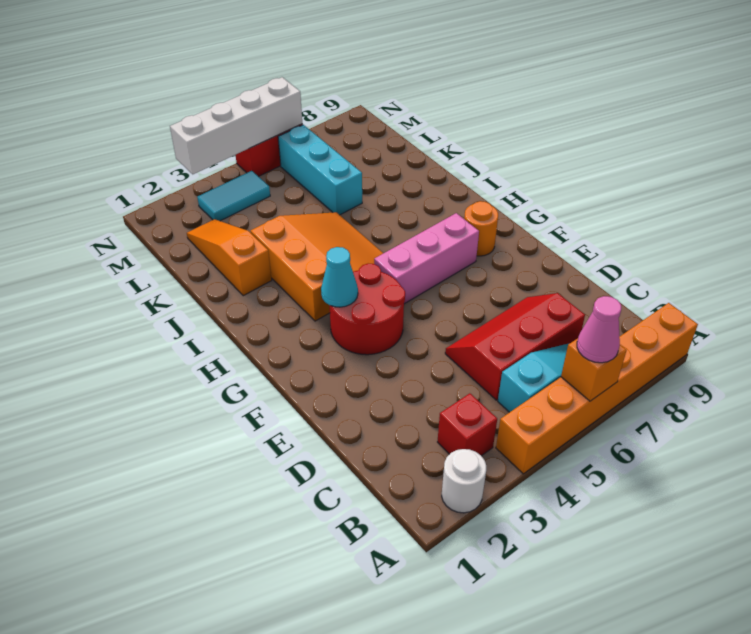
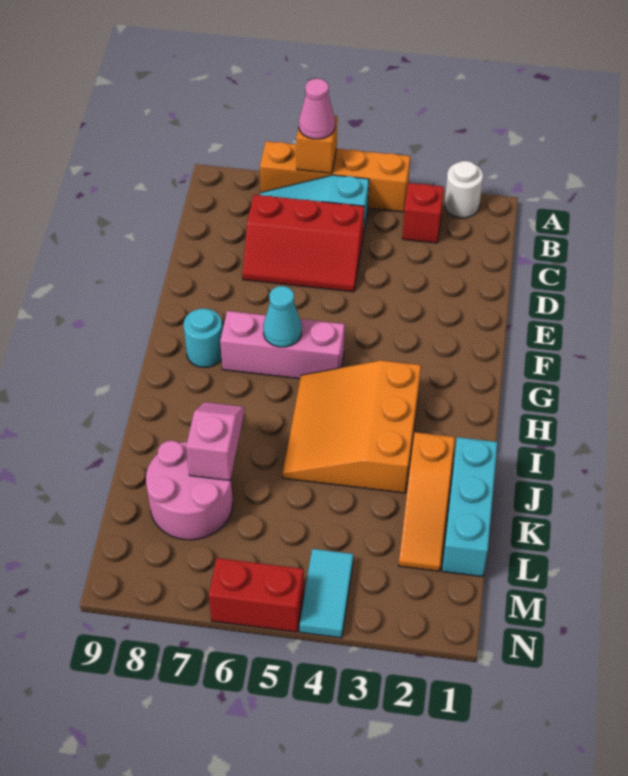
orange brick A4:A9 level 1 -> orange brick A4:A7 level 1
red round brick F3:G4 level 1 -> none
cyan cone G3 level 2 -> cyan cone G6 level 2
orange round brick G8 level 1 -> cyan round brick G8 level 1
none -> pink slope J7:K7 level 2 top K
cyan brick K6:M6 level 1 -> cyan brick J1:L1 level 1
none -> pink round brick K7:L8 level 1
cyan tile M3:M4 level 1 -> cyan tile M4:N4 level 1
white brick N3:N6 level 2 -> none

